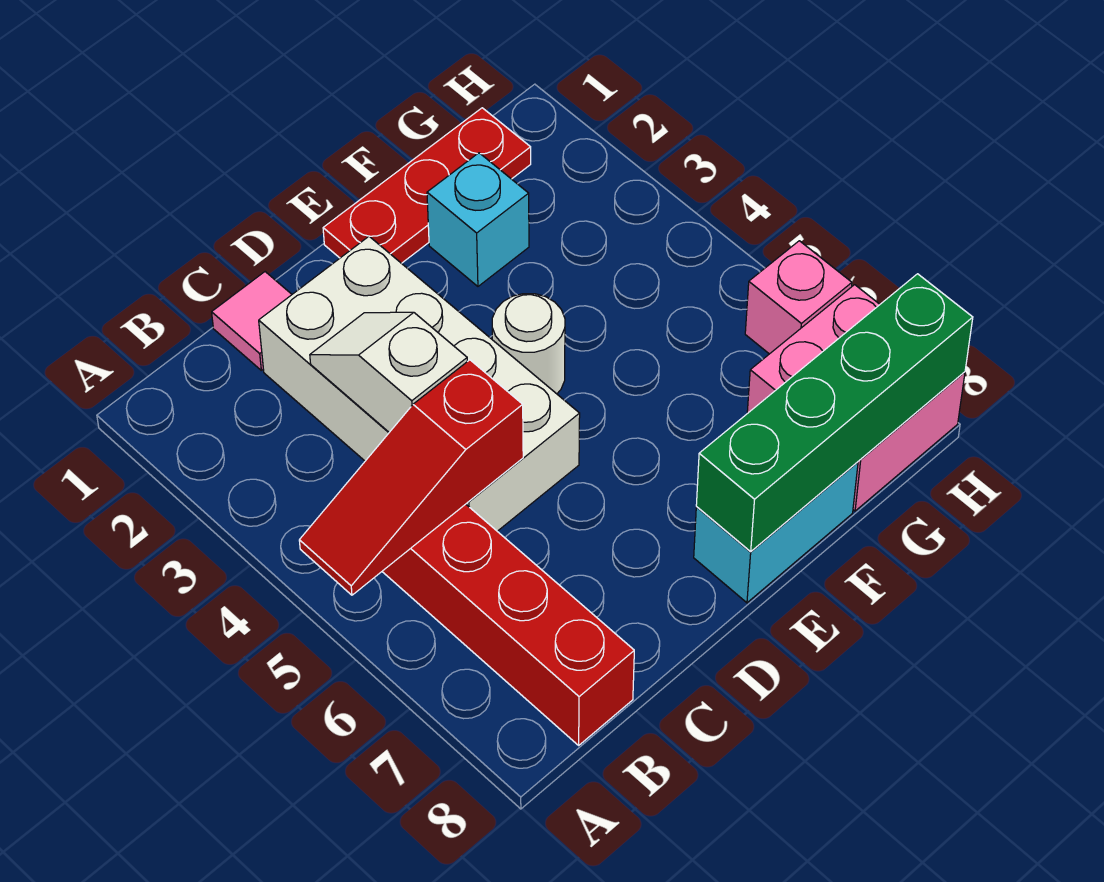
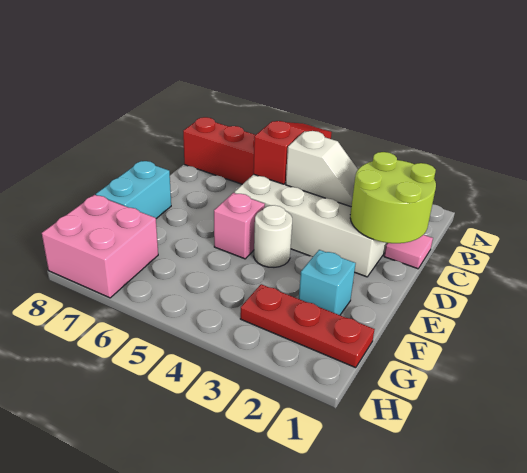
none -> lime round brick C1:D2 level 2
red plate E1:G1 level 1 -> red plate G1:G3 level 1
green brick E8:H8 level 2 -> none
pink brick H6 level 1 -> pink brick E5 level 1

